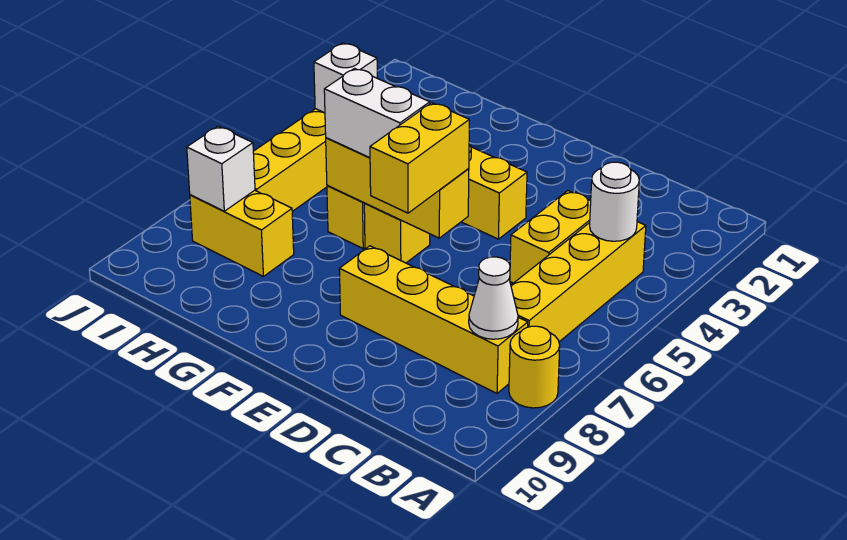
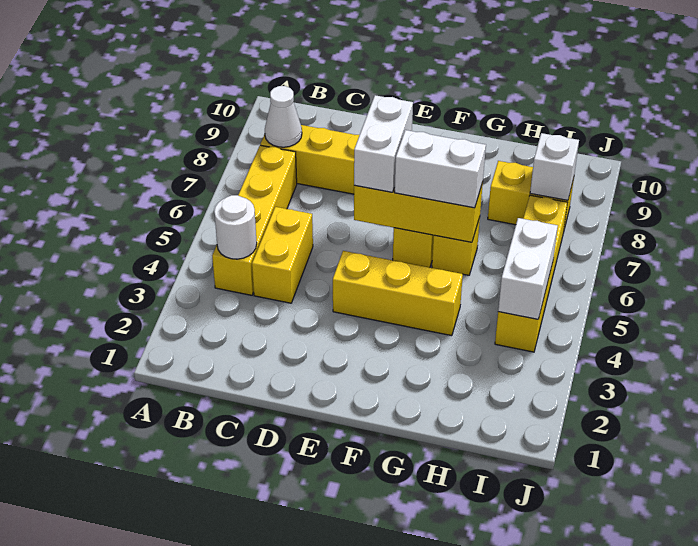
yellow round brick A8 level 1 -> none
yellow brick E6:E7 level 3 -> white brick E6:E7 level 3
white brick I4 level 2 -> white brick I4:I5 level 2

